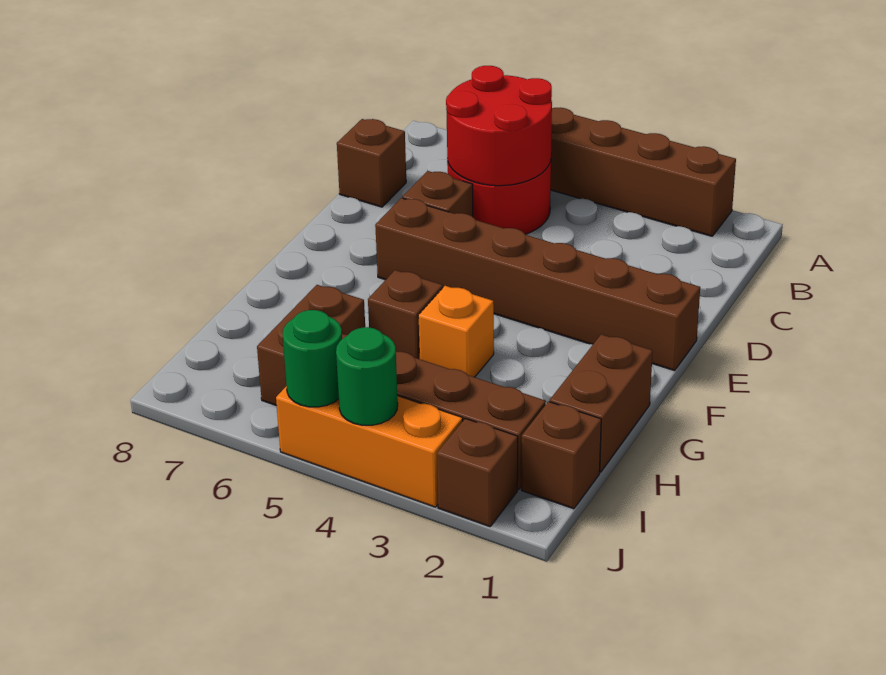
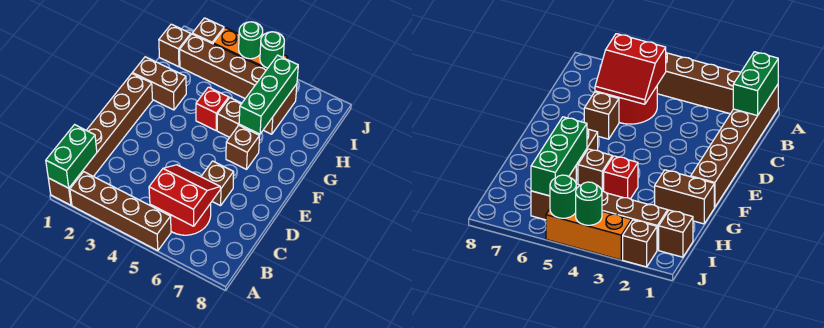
none -> green brick A1:B1 level 2
red round brick B5:C6 level 2 -> red slope B5:C6 level 2 top B
brown brick C8 level 1 -> brown brick F6 level 1
brown brick E1:E6 level 1 -> brown brick A1:F1 level 1
brown brick G1:H1 level 1 -> brown brick G1:G2 level 1
orange brick G4 level 1 -> red brick G4 level 1
none -> green brick G6:I6 level 2

